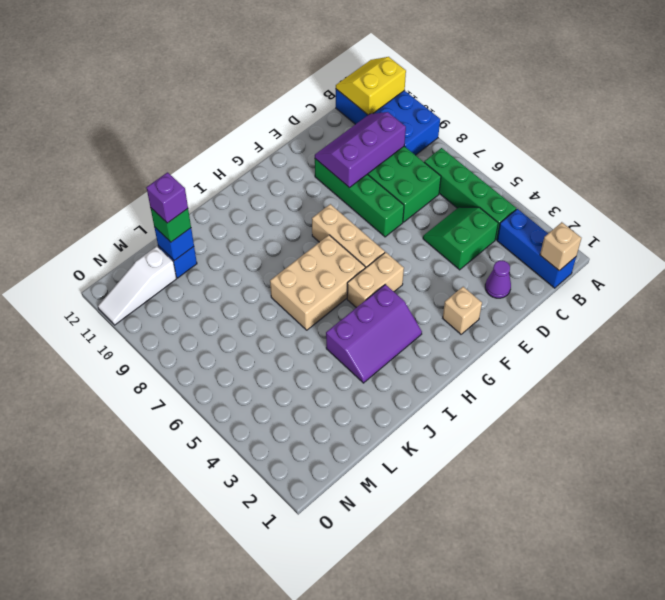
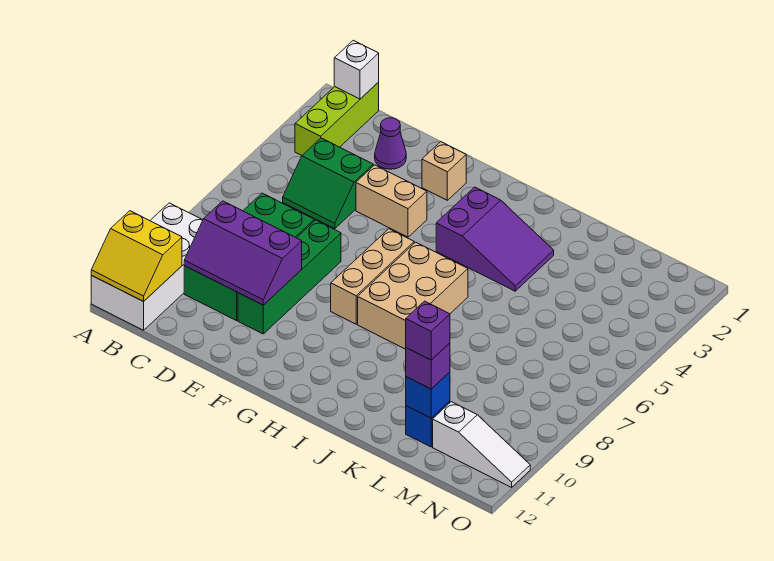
blue brick A9:B12 level 1 -> white brick A9:B12 level 1
blue brick B1:B3 level 1 -> lime brick B1:B3 level 1
tan brick B1 level 2 -> white brick B1 level 2
green brick B4:B7 level 1 -> none
tan brick G5:H5 level 1 -> tan brick E4:F4 level 1
purple slope H3:J4 level 1 top 4 -> purple slope H3:J4 level 1 top H
tan brick H6:J7 level 1 -> tan brick H6:I8 level 1
green brick L11 level 3 -> purple brick L11 level 3

